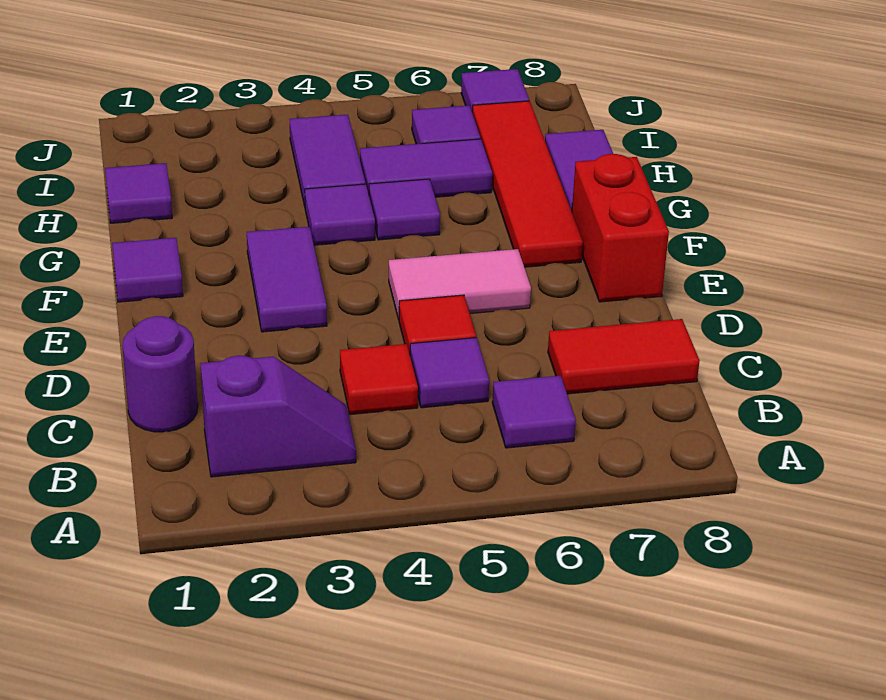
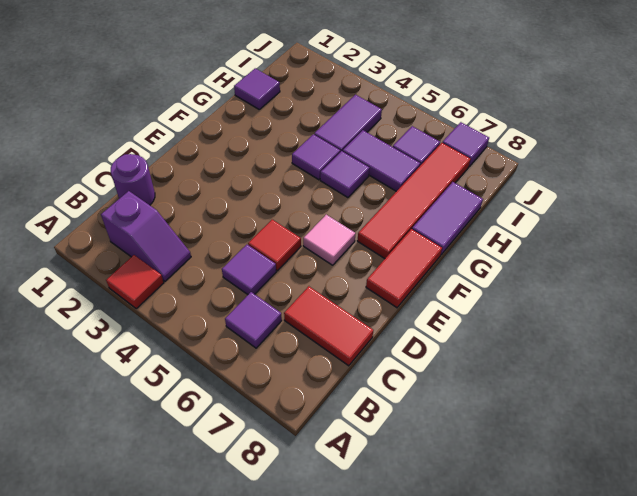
red tile C4 level 1 -> red tile A3 level 1
purple tile E3:F3 level 1 -> none
pink tile E5:E6 level 1 -> pink tile E6 level 1
red brick E8:F8 level 1 -> red tile E8:F8 level 1
purple tile F1 level 1 -> none

